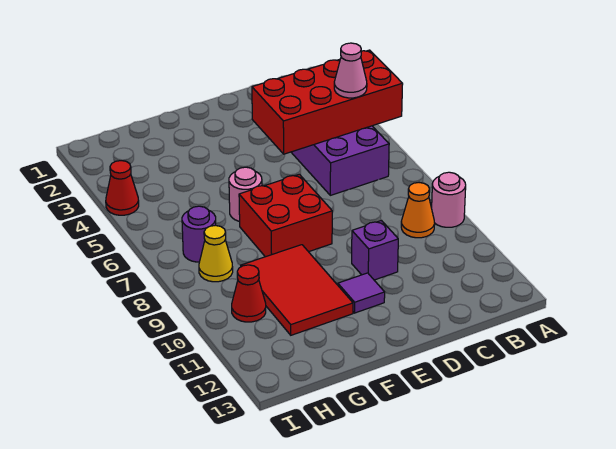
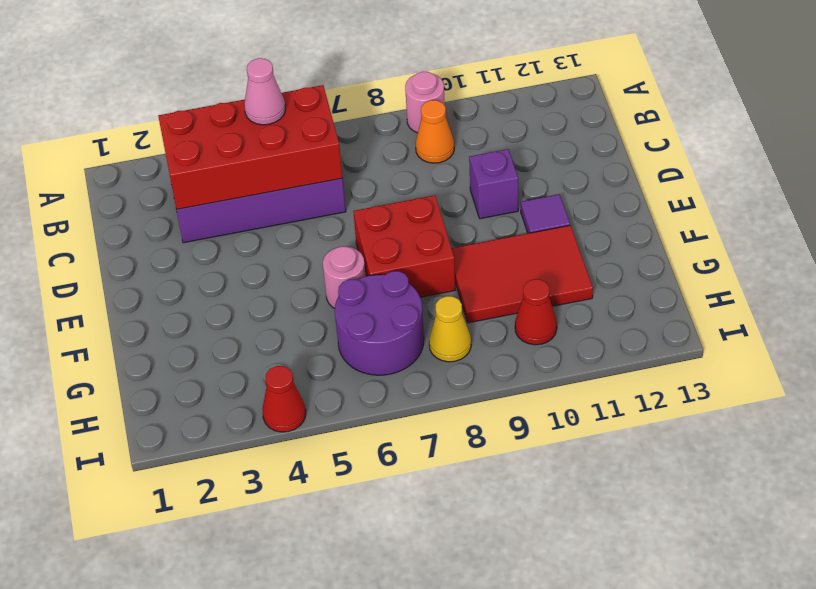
red brick A4:D5 level 2 -> red brick B3:C6 level 2
purple round brick H7 level 1 -> purple round brick G6:H7 level 1

